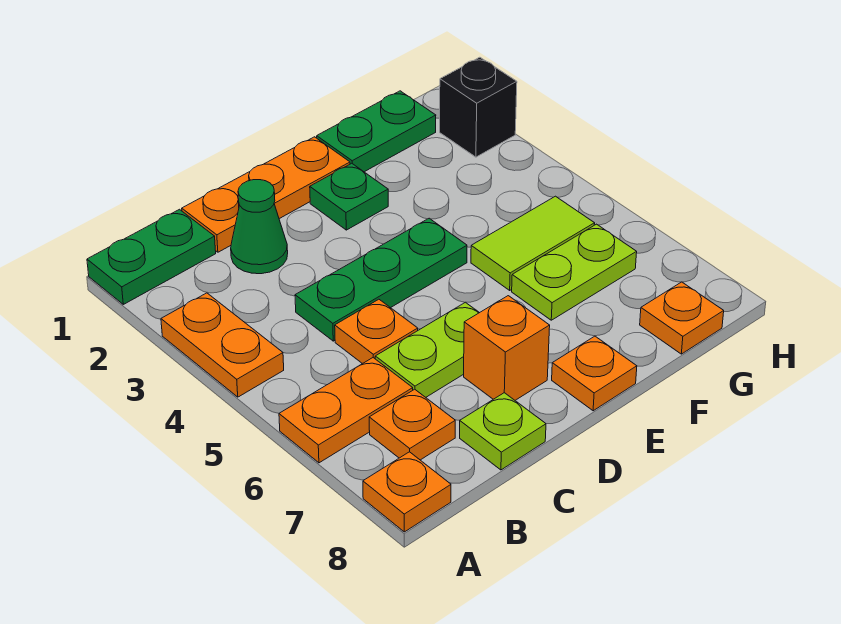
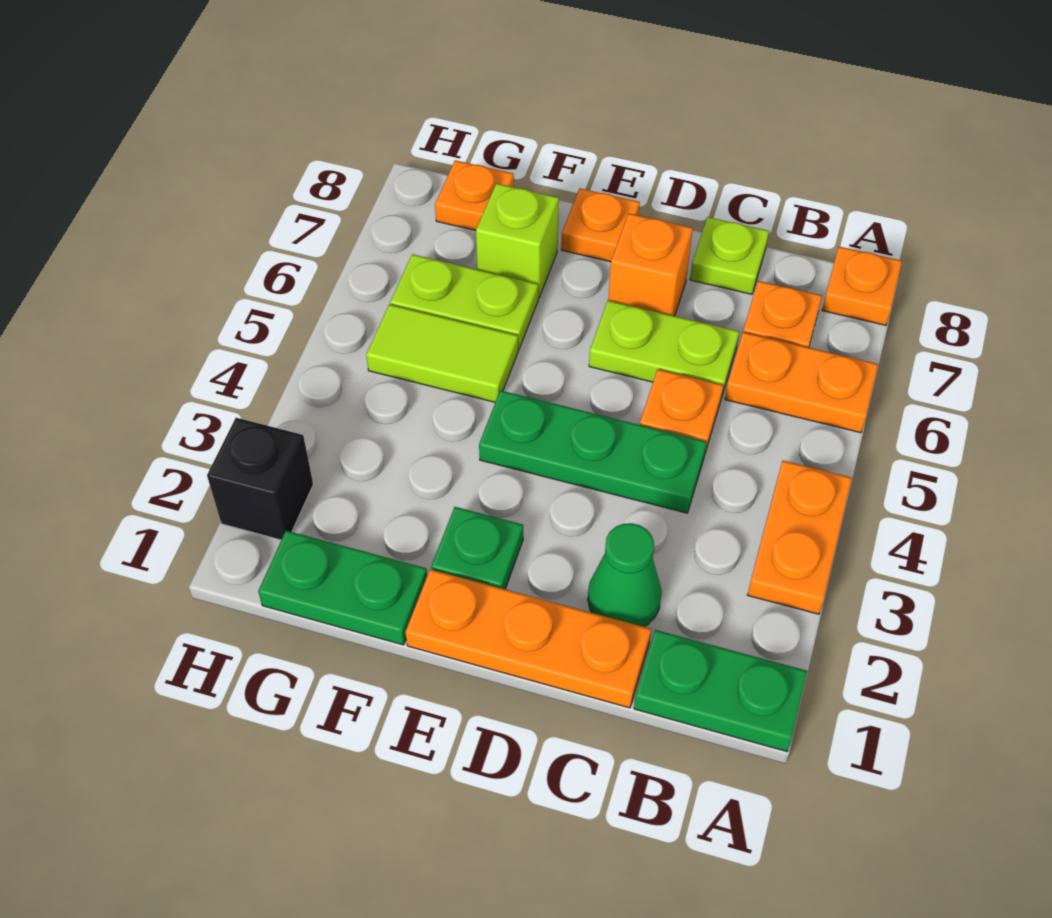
none -> lime brick F7 level 1

